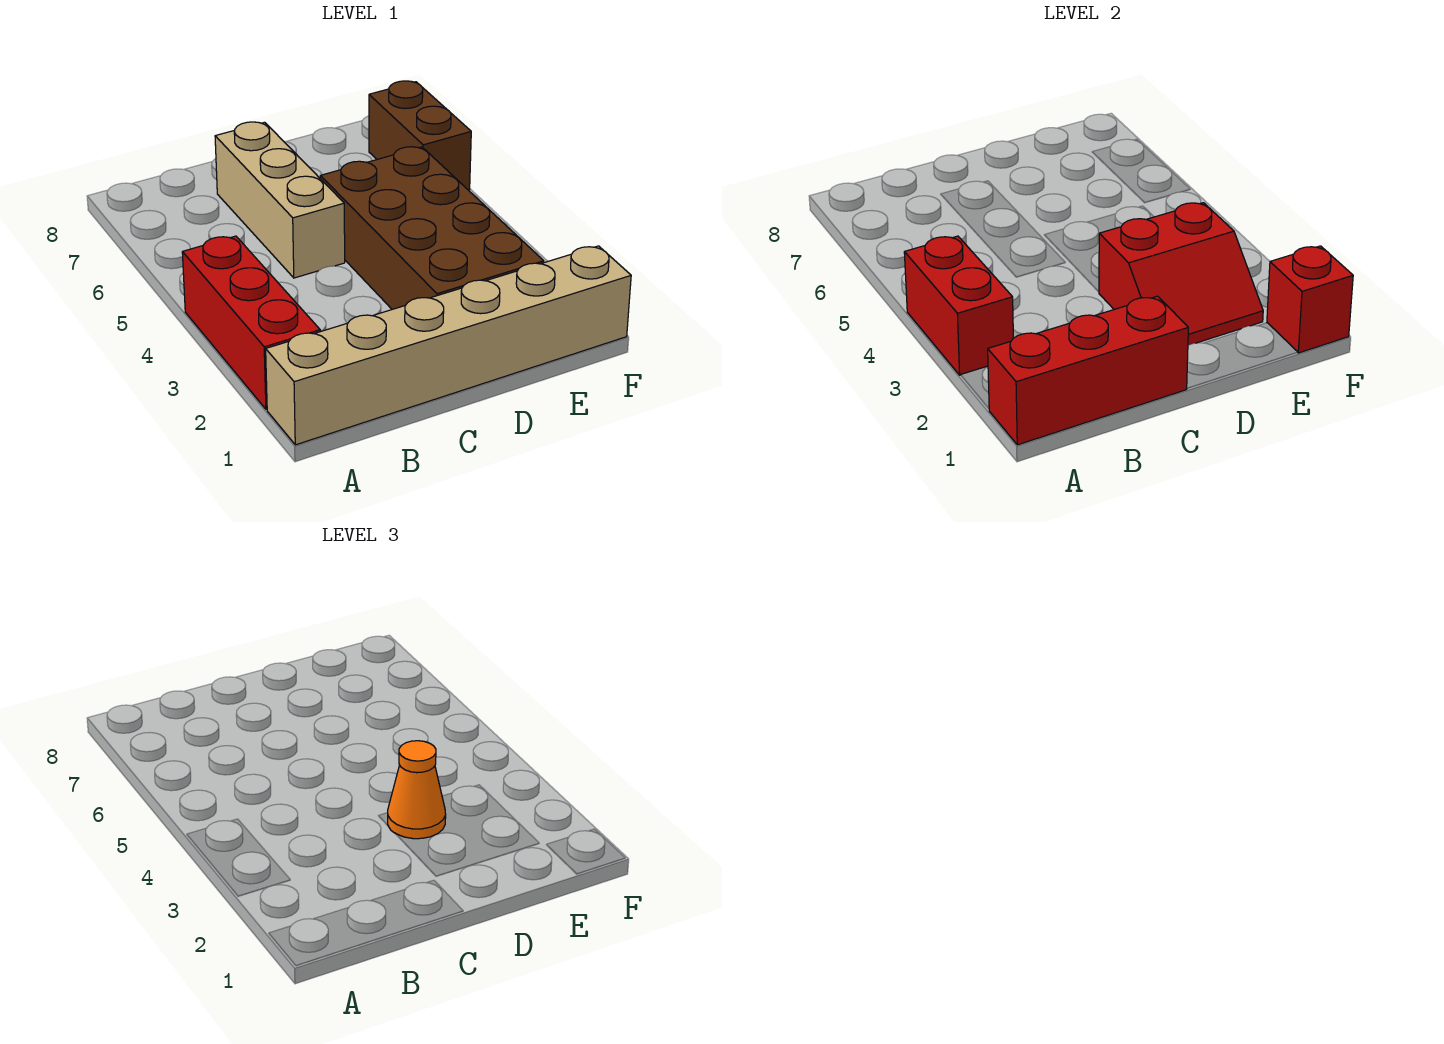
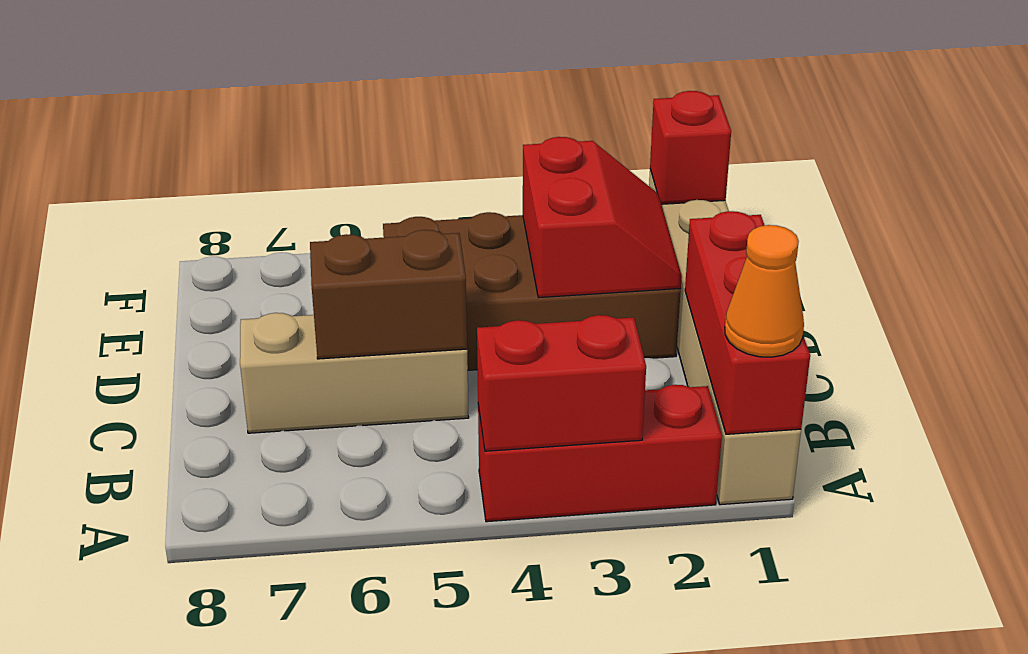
orange cone D3 level 3 -> orange cone A1 level 3
brown brick F6:F7 level 1 -> brown brick C5:C6 level 2

